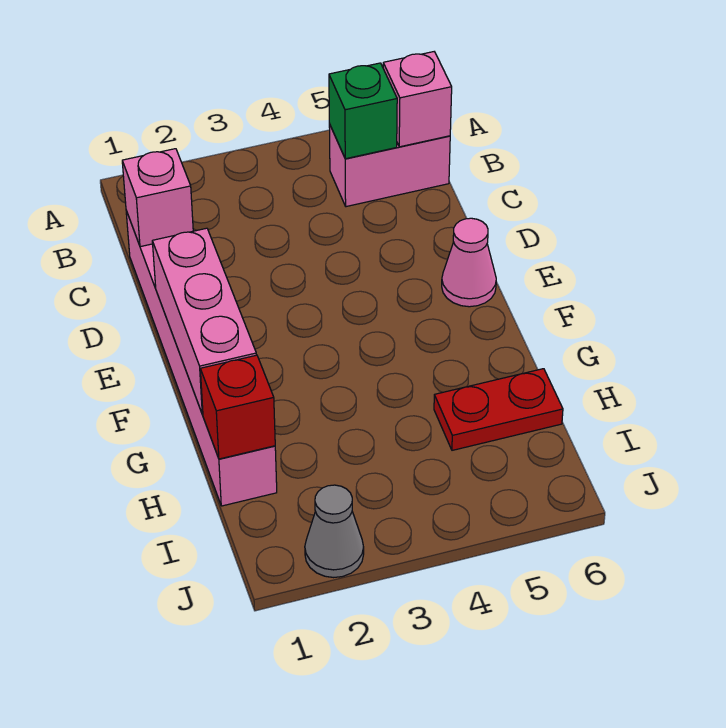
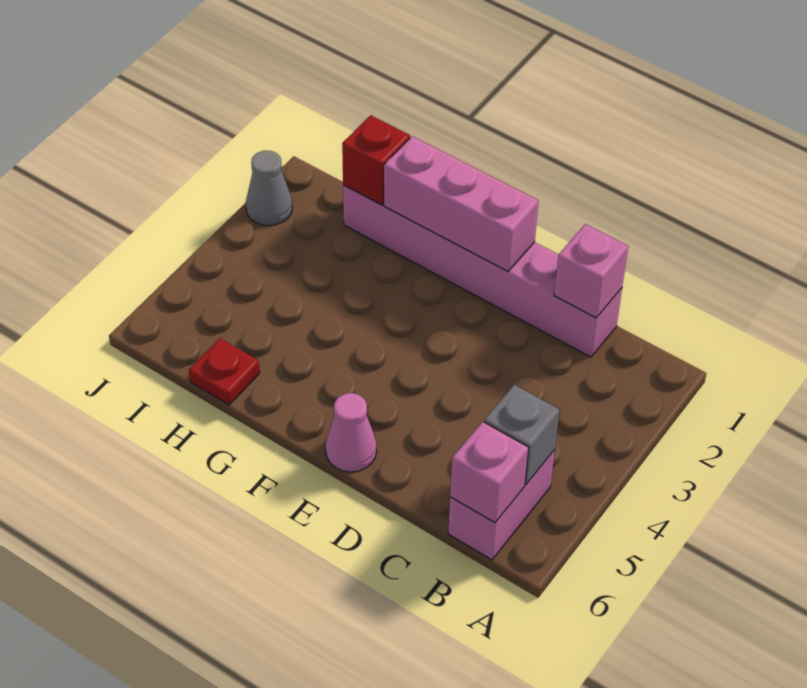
green brick B5 level 2 -> grey brick B5 level 2
red plate H5:H6 level 1 -> red plate H6 level 1

